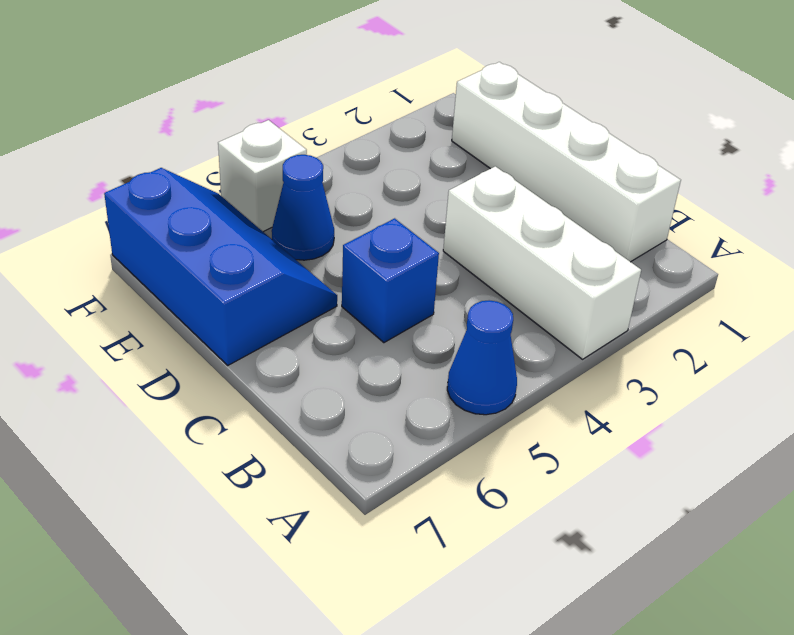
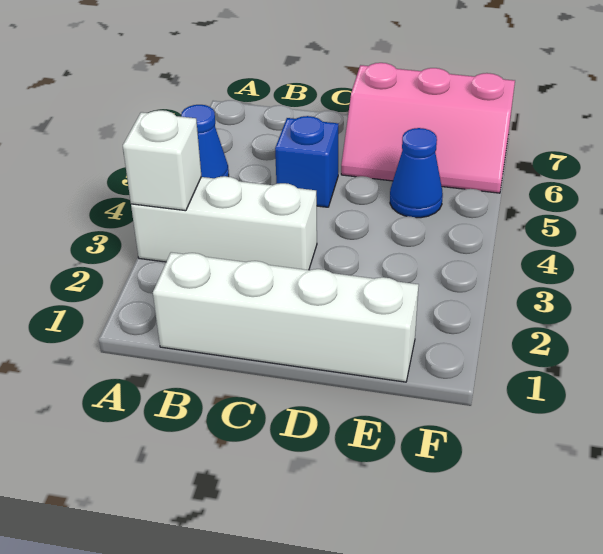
blue slope D6:F7 level 1 top 7 -> pink slope D6:F7 level 1 top 7
white brick F5 level 1 -> white brick A3 level 2

